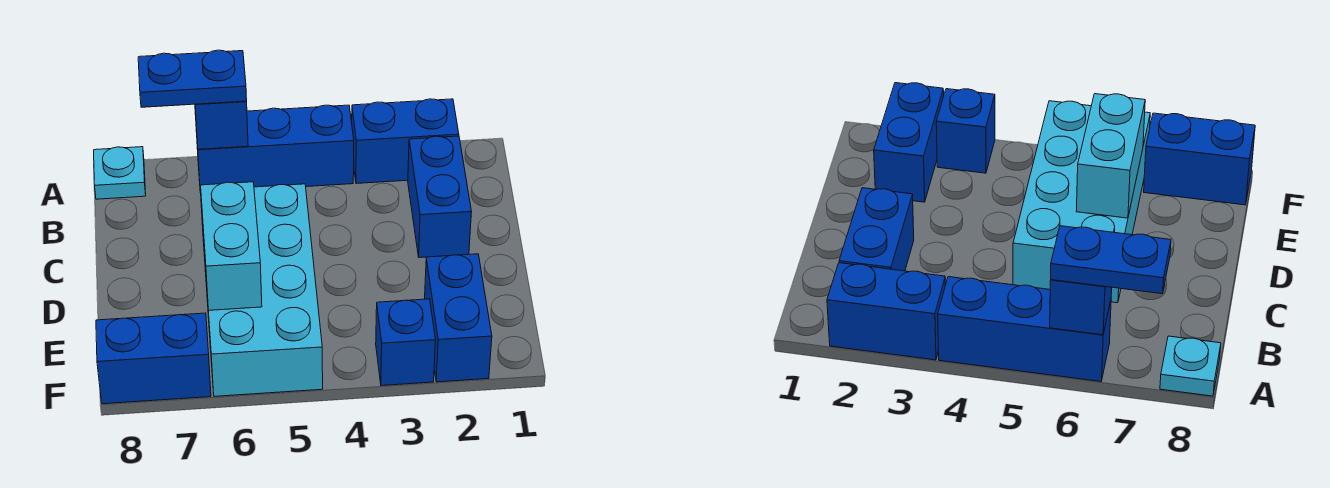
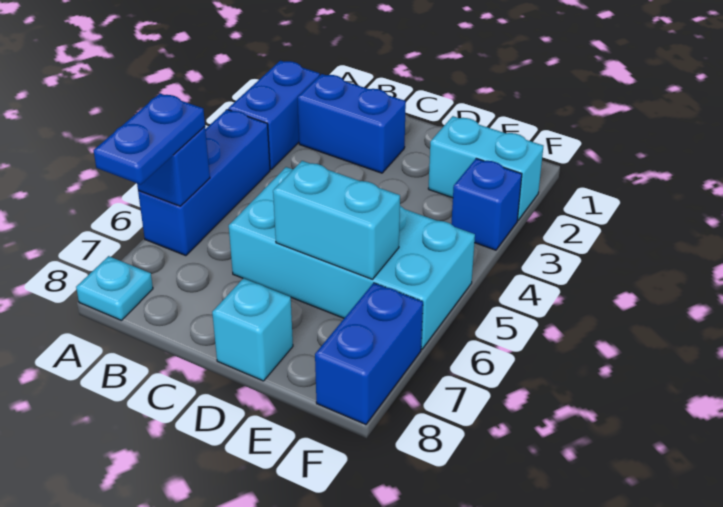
none -> cyan brick D8 level 1
blue brick E2:F2 level 1 -> cyan brick E2:F2 level 1

